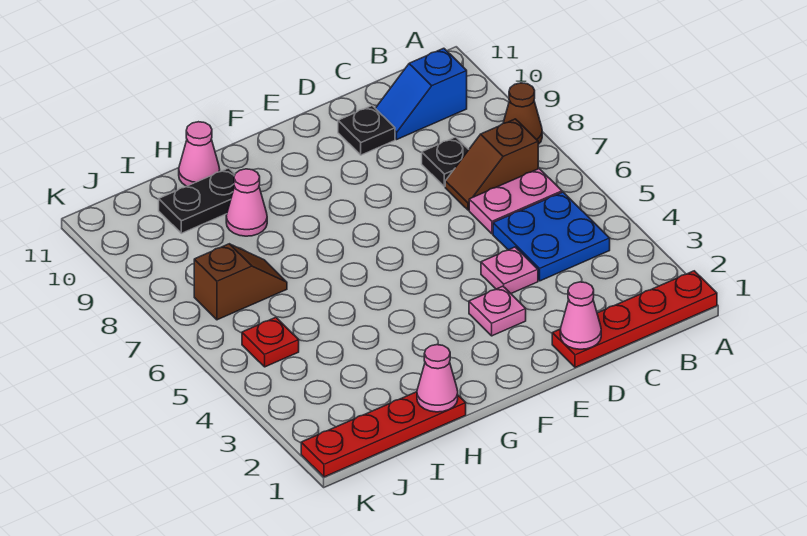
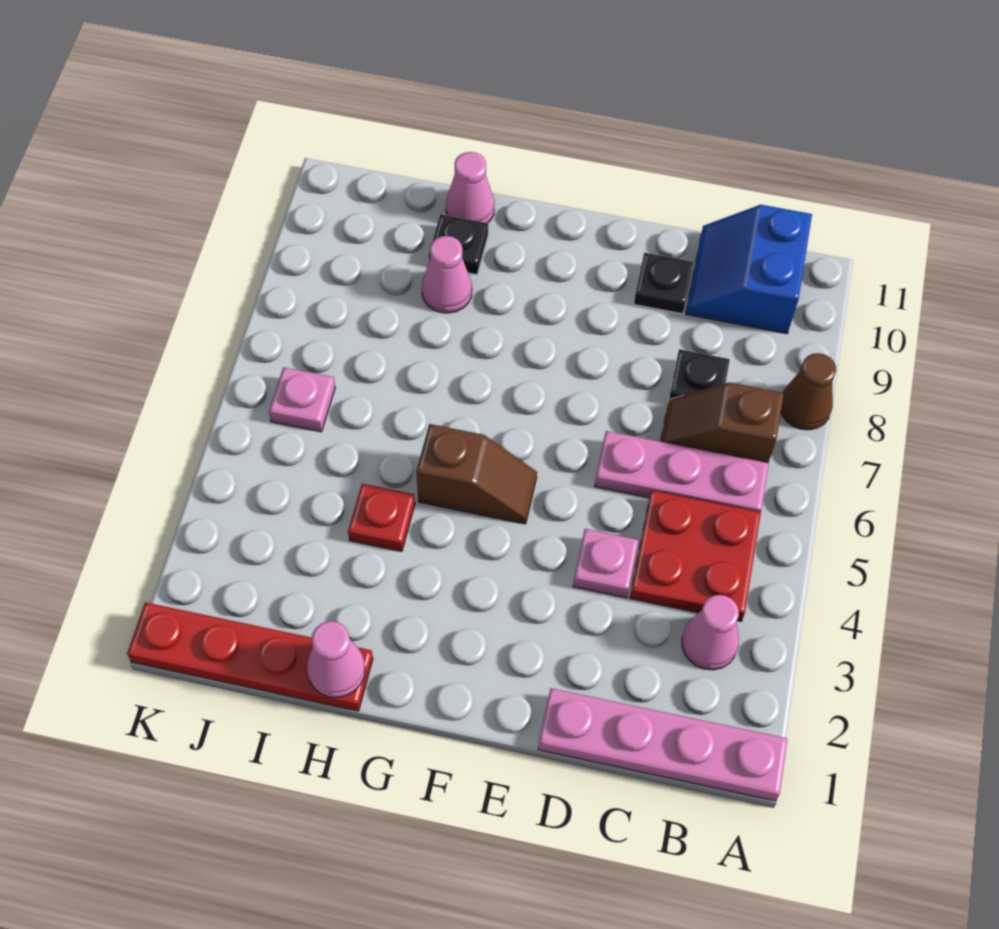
red plate A1:D1 level 1 -> pink plate A1:D1 level 1
blue plate B4:C5 level 1 -> red plate B4:C5 level 1
pink plate B6:C6 level 1 -> pink plate B6:D6 level 1
blue slope B10:C10 level 1 top B -> blue slope B10:C11 level 1 top B
pink cone D1 level 2 -> pink cone B3 level 1
pink plate E3 level 1 -> pink plate J6 level 1
black plate H10:I10 level 1 -> black plate H10 level 1
brown slope I7:J7 level 1 top J -> brown slope F5:G5 level 1 top G
red plate J5 level 1 -> red plate H4 level 1

